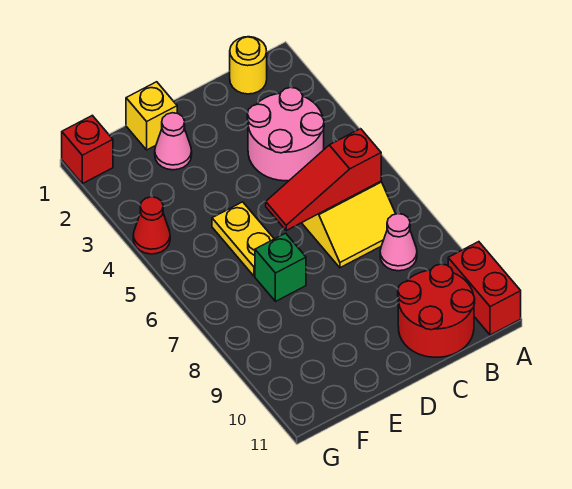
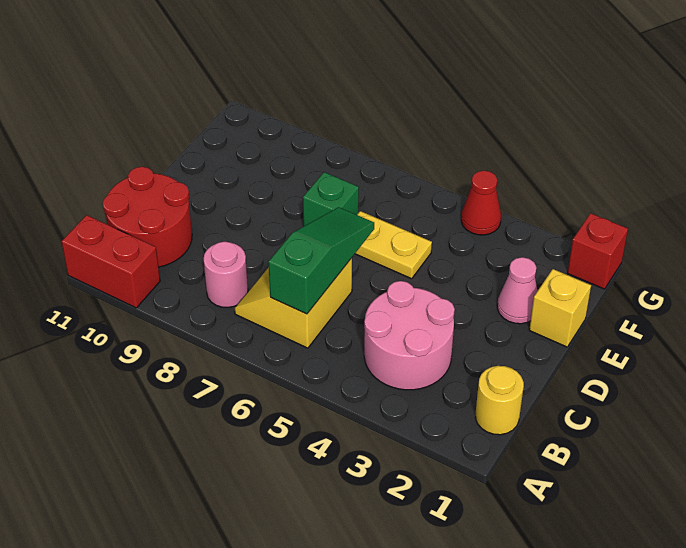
red slope B6:D6 level 2 top B -> green slope B6:D6 level 2 top B
pink cone B8 level 1 -> pink round brick B8 level 1

